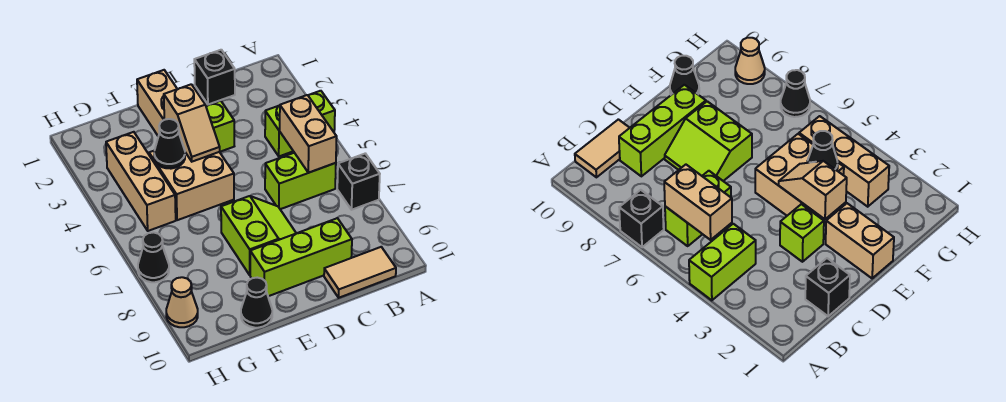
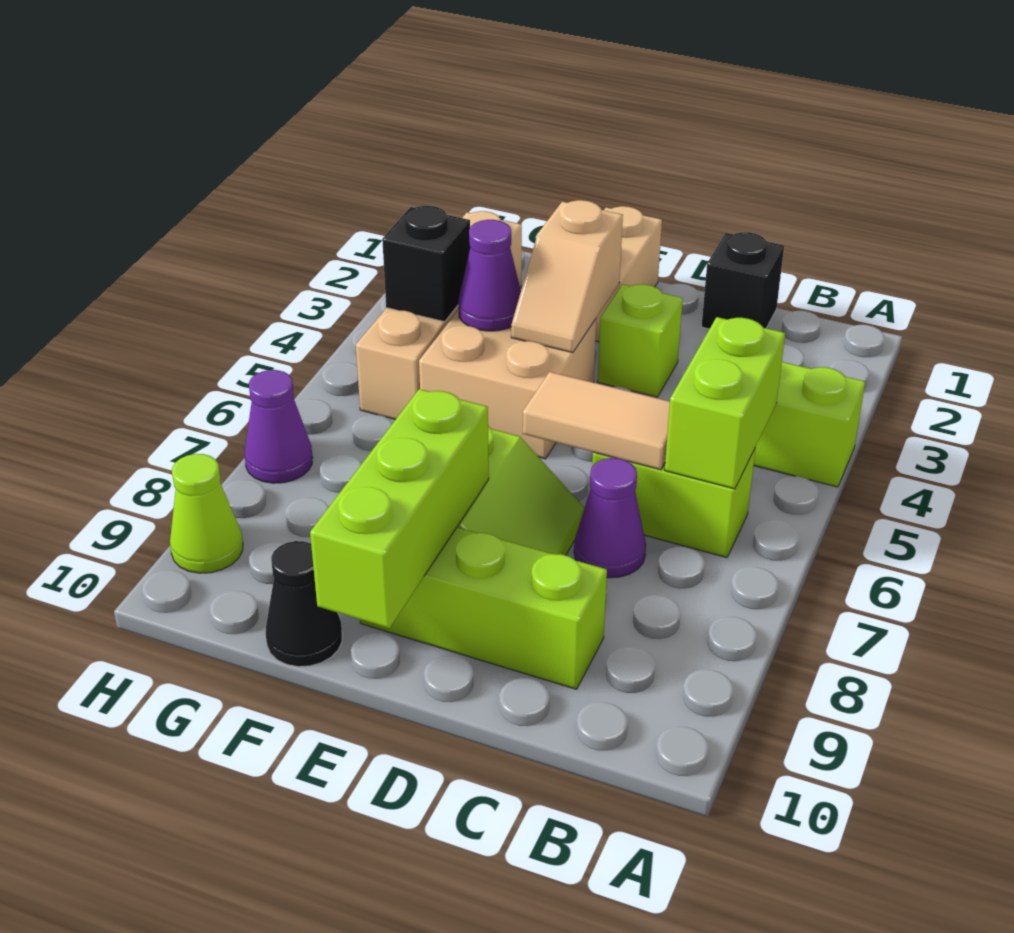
black brick A7 level 1 -> black brick G4 level 2
tan brick B5:B6 level 2 -> lime brick B5:B6 level 2
tan tile B10:C10 level 1 -> tan tile C6:D6 level 2
none -> purple cone C7 level 1
none -> lime brick E8:E10 level 2
black cone F4 level 2 -> purple cone F4 level 2
tan brick G3:G5 level 1 -> tan brick G2:G5 level 1
black cone H7 level 1 -> purple cone H7 level 1
tan cone H9 level 1 -> lime cone H9 level 1

